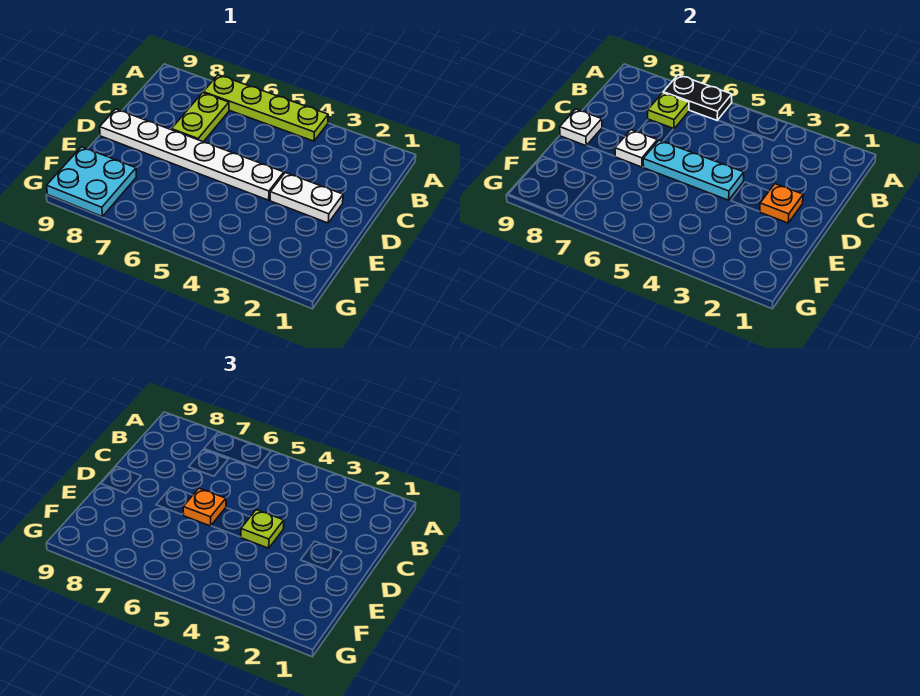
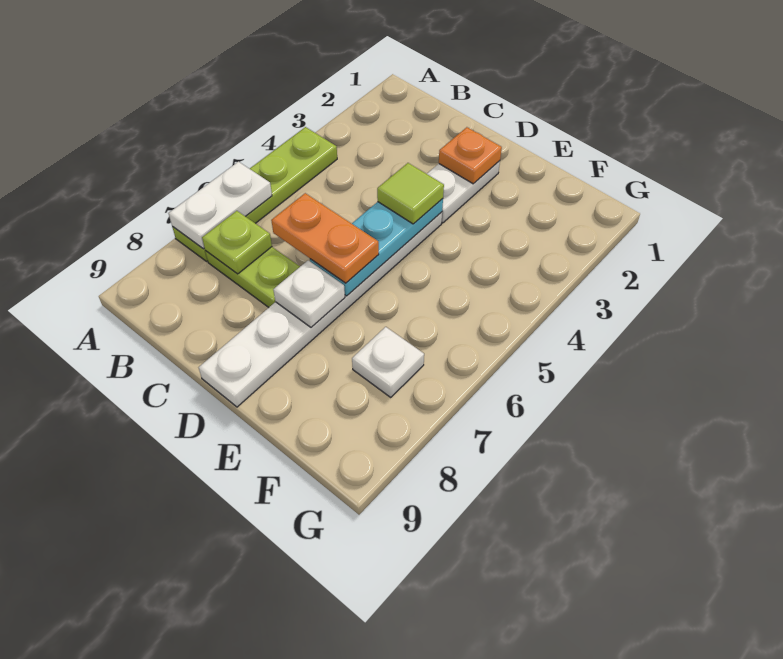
black plate A6:A7 level 2 -> white plate A6:A7 level 2
lime plate D4 level 3 -> lime tile D4 level 3
orange plate D6 level 3 -> orange plate C6:D6 level 3
white plate D9 level 2 -> white plate F7 level 1
cyan plate F8:G9 level 1 -> none

